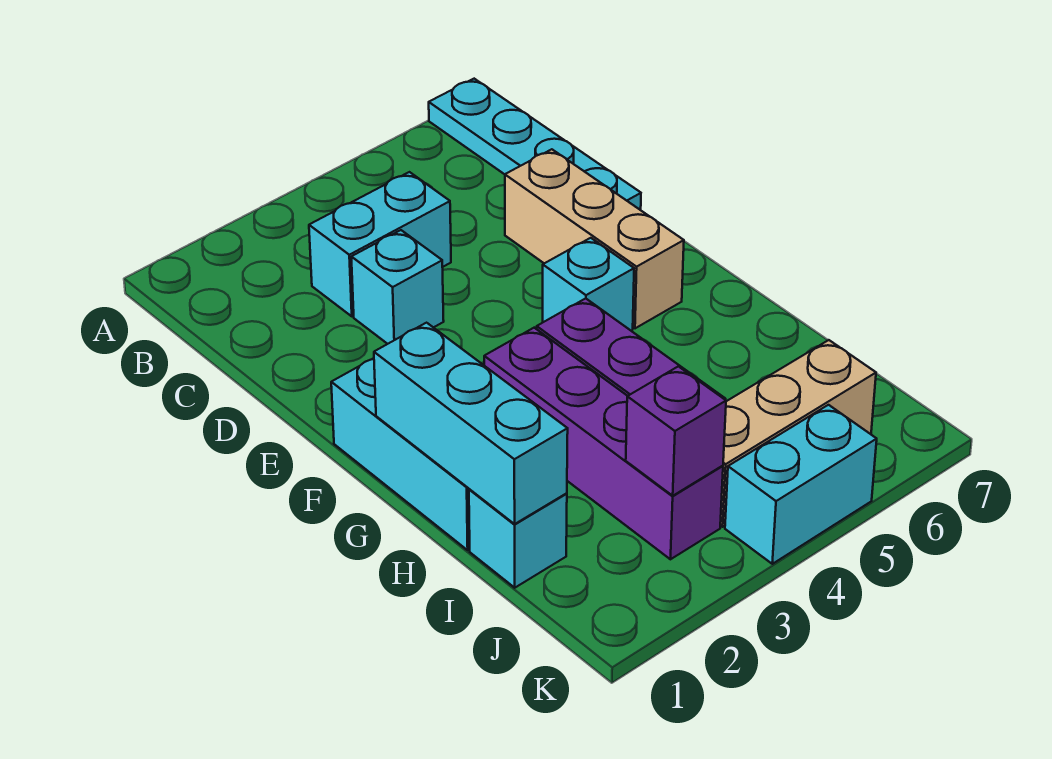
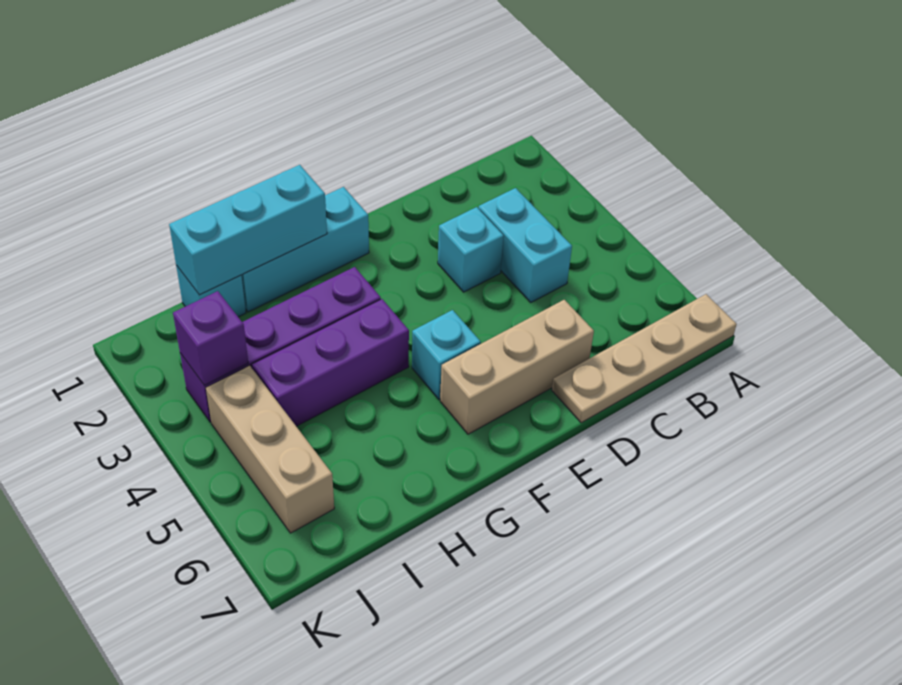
cyan plate A7:D7 level 1 -> tan plate A7:D7 level 1
cyan brick K4:K5 level 1 -> none

